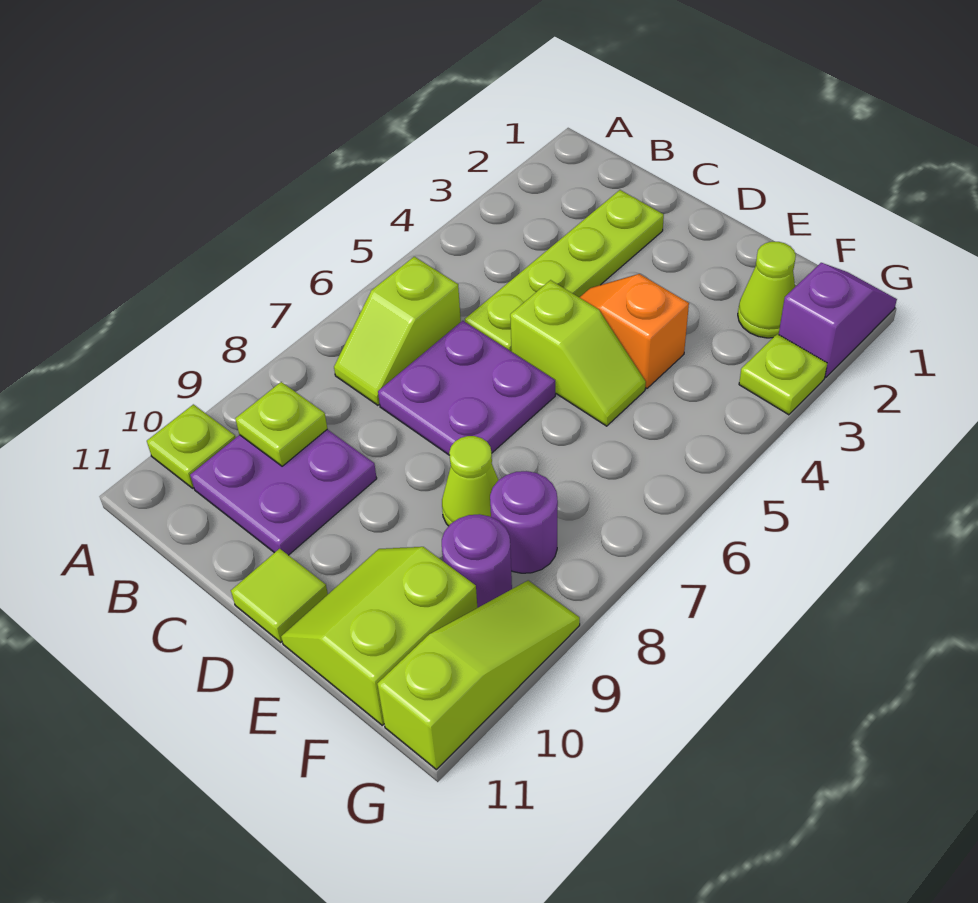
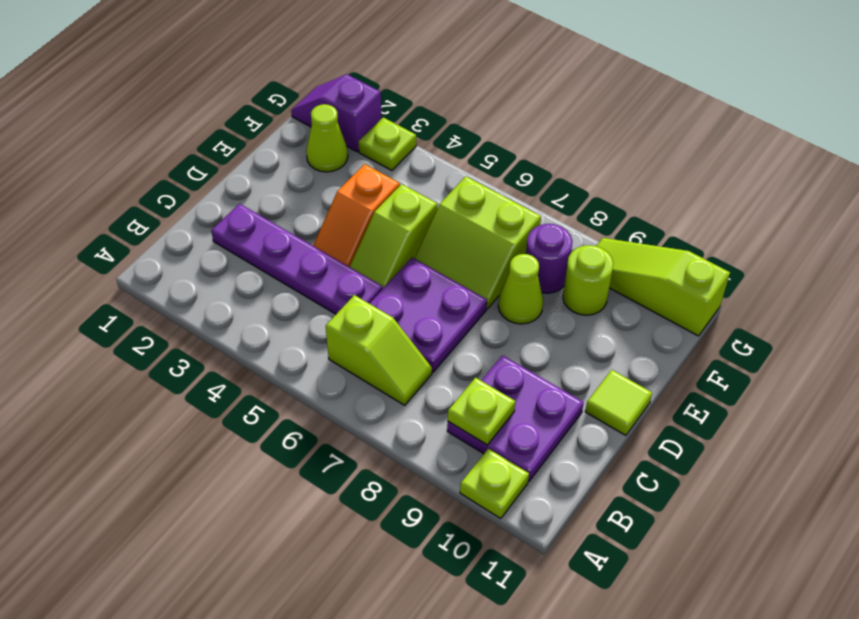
lime plate C2:C5 level 1 -> purple plate C2:C5 level 1
lime slope D5:E5 level 1 top D -> lime slope D5:E5 level 1 top E
lime slope E10:F11 level 1 top F -> lime slope E6:F7 level 1 top F
purple round brick F9 level 1 -> lime round brick F9 level 1

